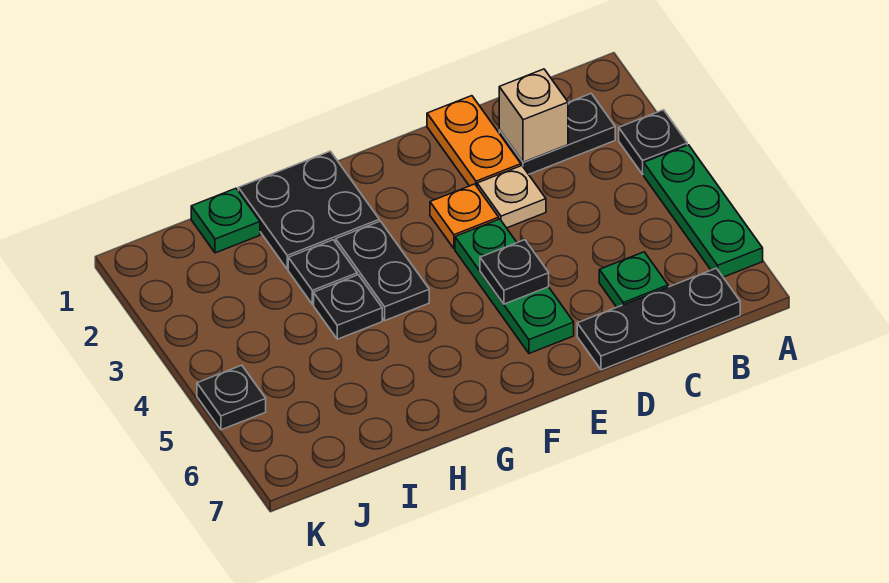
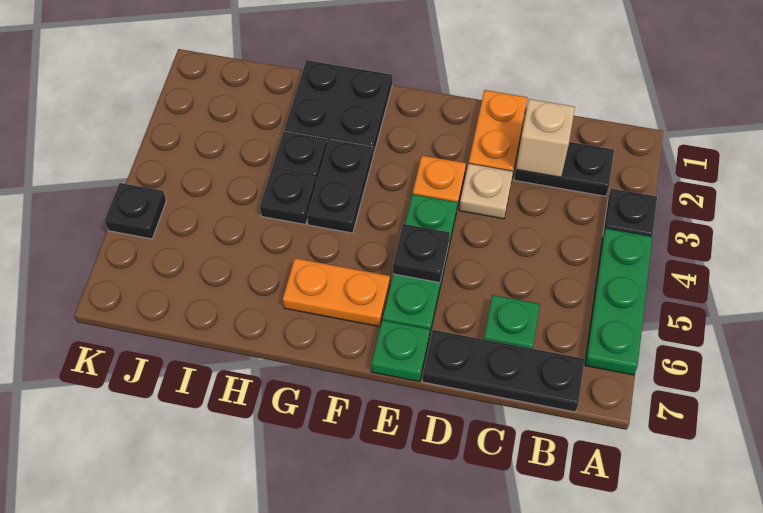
none -> orange plate F6:G6 level 1
green plate I1 level 1 -> green plate E7 level 1

